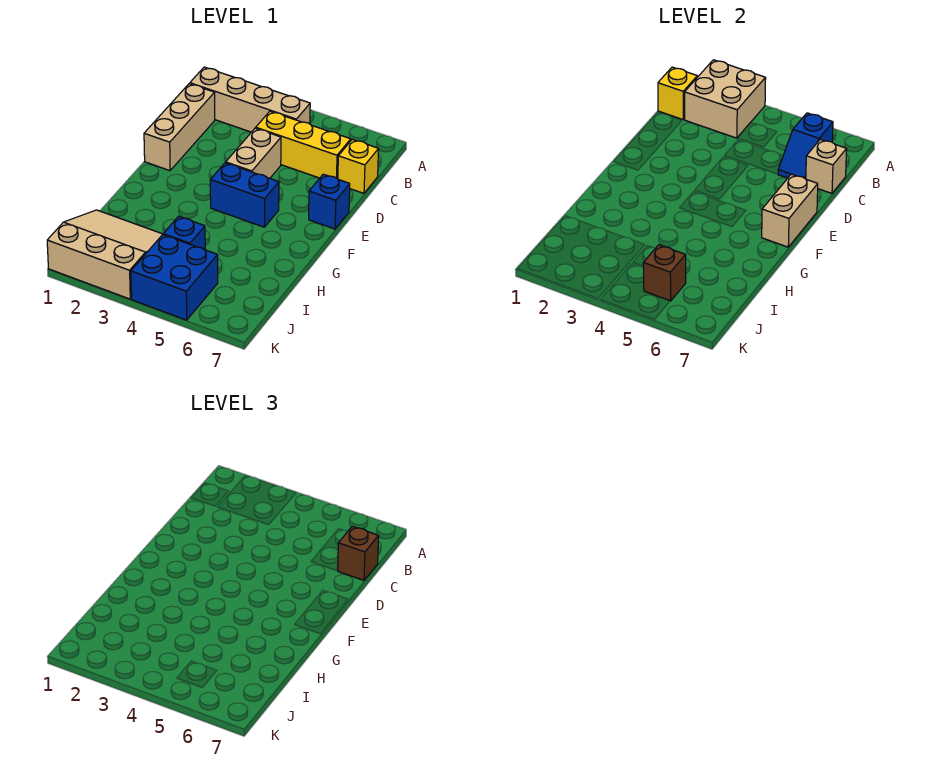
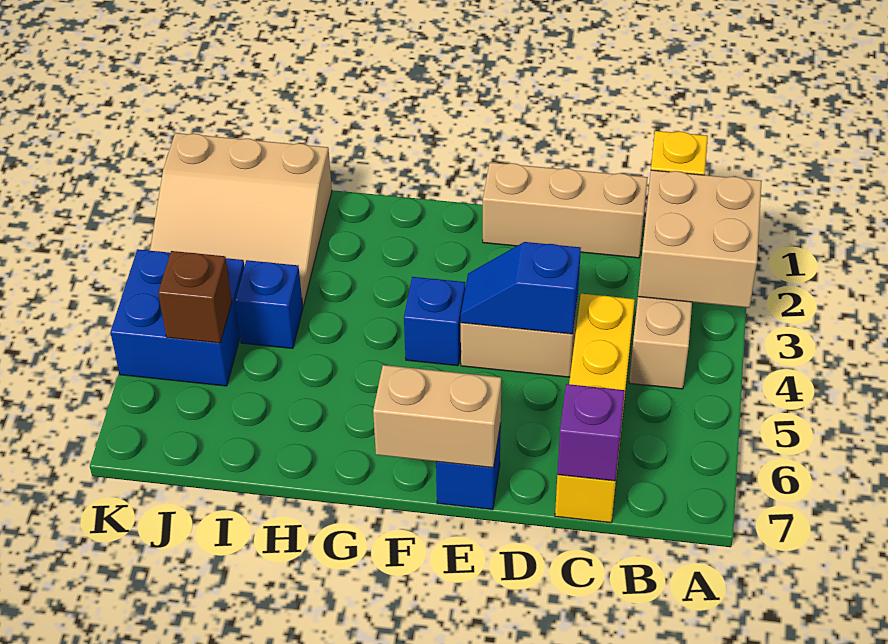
blue slope B6:C6 level 2 top B -> blue slope D4:E4 level 2 top D
tan brick C7 level 2 -> purple brick C7 level 2
brown brick C7 level 3 -> none
blue brick F4:F5 level 1 -> blue brick F4 level 1
tan slope I1:K3 level 1 top K -> tan slope I1:K3 level 1 top 1

